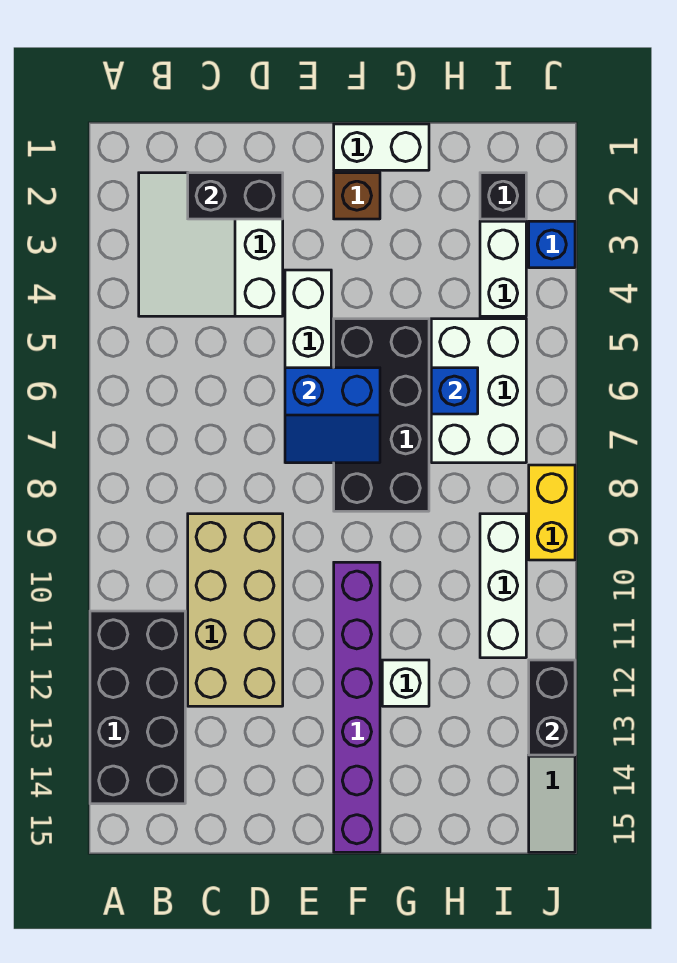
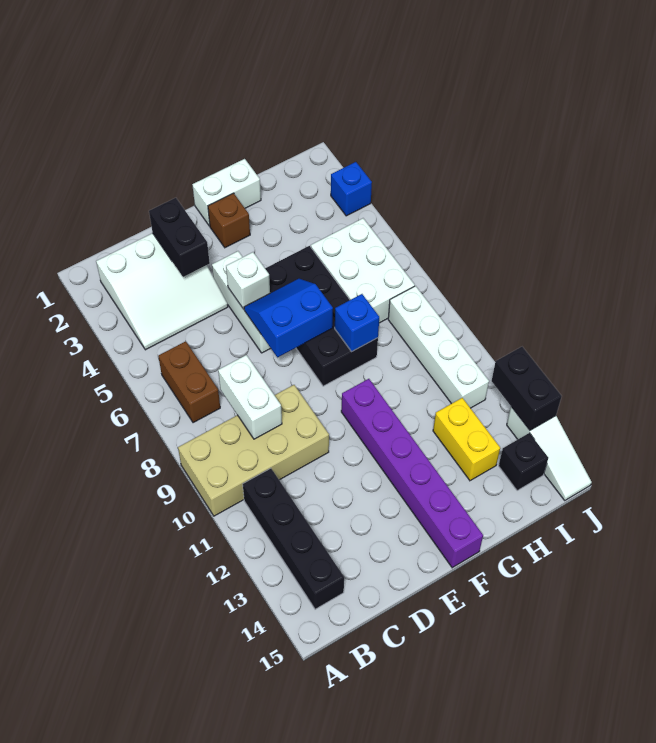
black brick A11:B14 level 1 -> black brick B11:B14 level 1
white slope B2:D4 level 1 top D -> white slope B2:D4 level 1 top 2
none -> brown brick B6:B7 level 1
black brick C2:D2 level 2 -> black brick D2:D3 level 2
tan brick C9:D12 level 1 -> tan brick A9:D10 level 1
blue slope E6:F7 level 2 top 6 -> blue slope E6:F7 level 2 top 7
white brick G12 level 1 -> white brick E5 level 2
blue brick H6 level 2 -> blue brick G8 level 2
black brick I2 level 1 -> black brick I14 level 1
white brick I3:I4 level 1 -> white brick C8:C9 level 2
white brick I9:I11 level 1 -> white brick I8:I11 level 1
yellow brick J8:J9 level 1 -> yellow brick H12:H13 level 1

